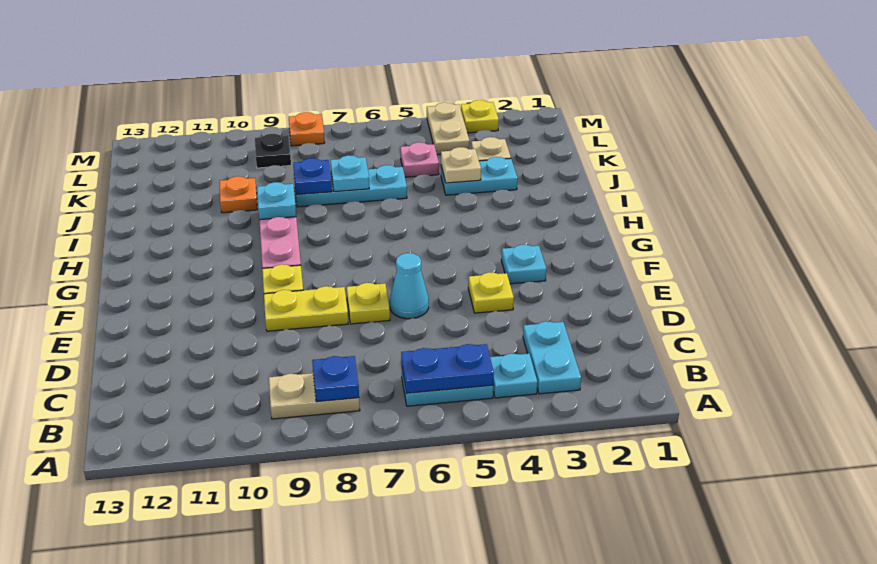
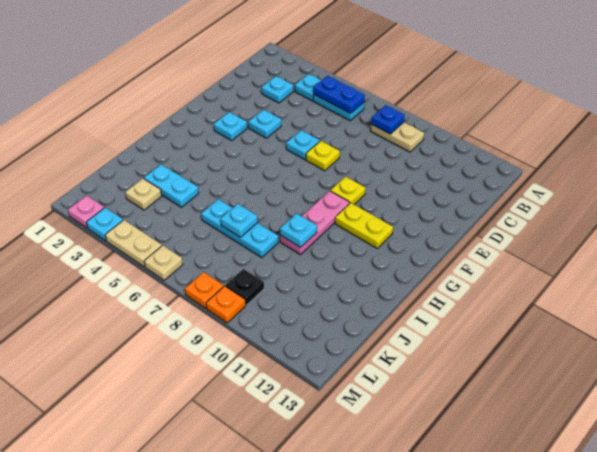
cyan plate B3:C3 level 1 -> cyan plate C3 level 1
yellow plate E4 level 1 -> cyan plate E4 level 1
cyan cone E6 level 1 -> cyan plate E6 level 1
yellow plate E8:E9 level 1 -> yellow plate G10:G11 level 1
tan plate J4 level 2 -> tan plate M6 level 1
blue plate J8 level 2 -> none
orange plate J10 level 1 -> orange plate M9 level 1
pink plate K5 level 1 -> pink plate M2 level 1
tan plate L4:M4 level 1 -> tan plate M4:M5 level 1
yellow plate M3 level 1 -> cyan plate M3 level 1

